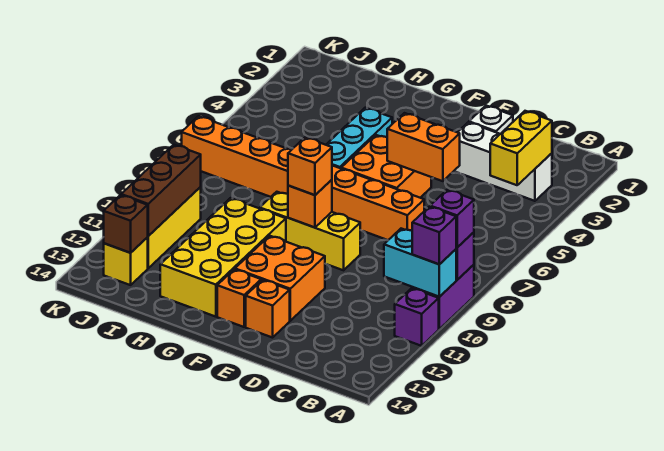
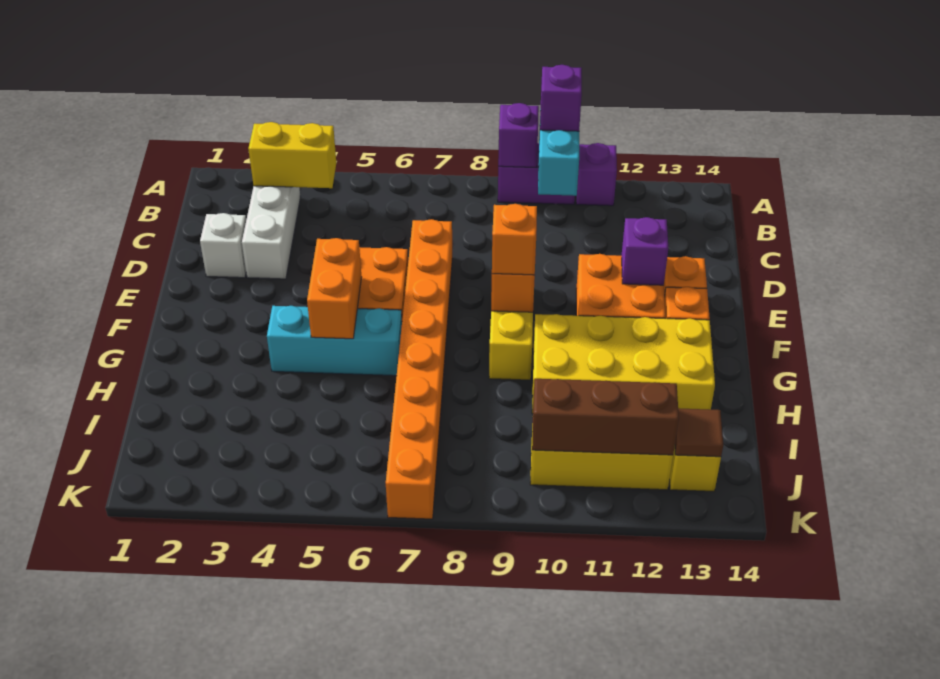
purple brick A9 level 3 -> purple brick E12 level 2
orange brick D5:E5 level 2 -> orange brick F5:G5 level 2
brown brick J13 level 2 -> brown tile J13 level 2

